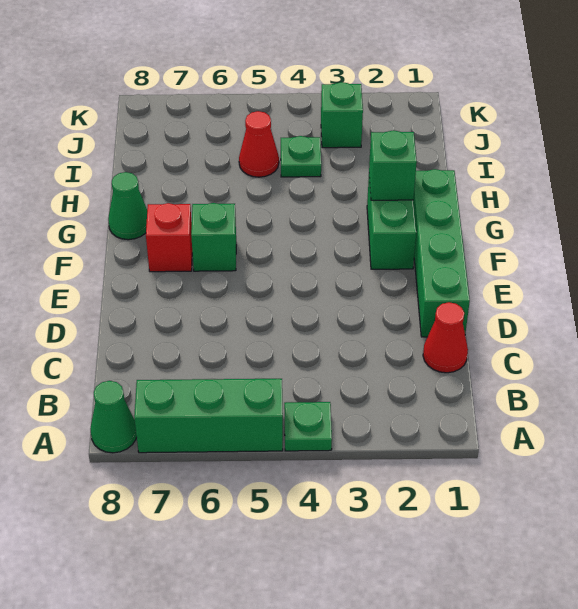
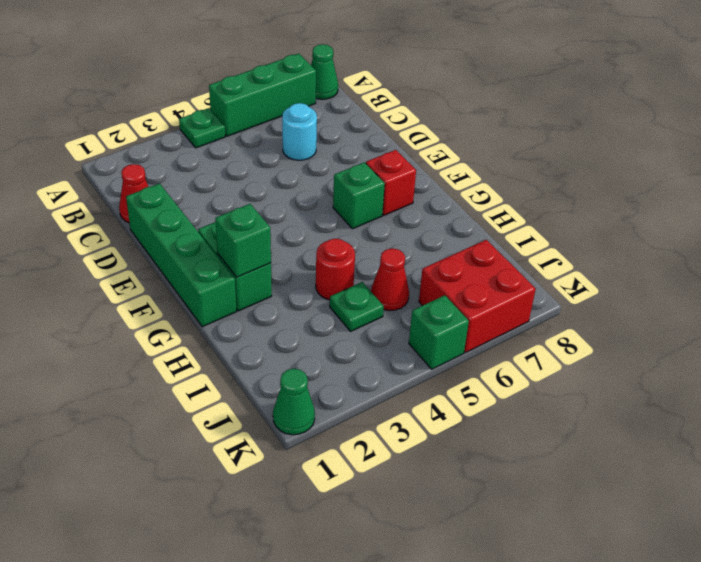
none -> cyan round brick C6 level 1
green cone G8 level 1 -> green cone K1 level 1
none -> red round brick H4 level 1
green brick J3 level 1 -> green brick K5 level 1
none -> red brick J6:K7 level 1

